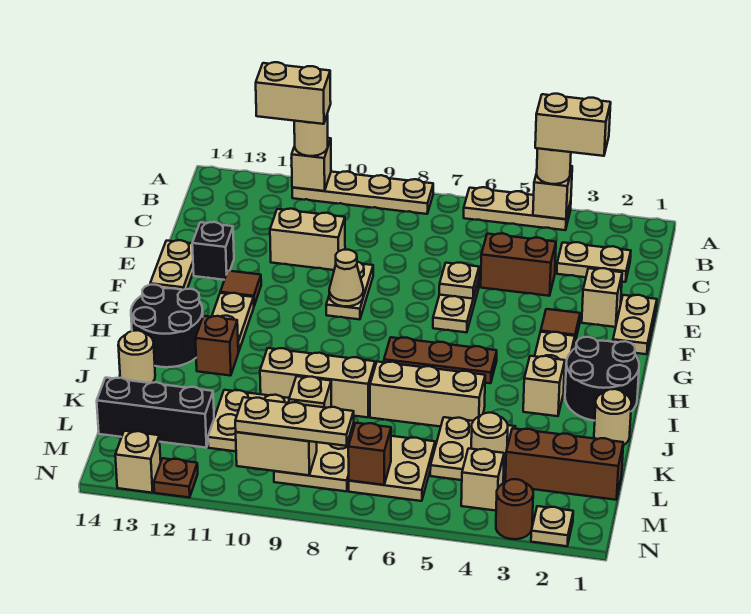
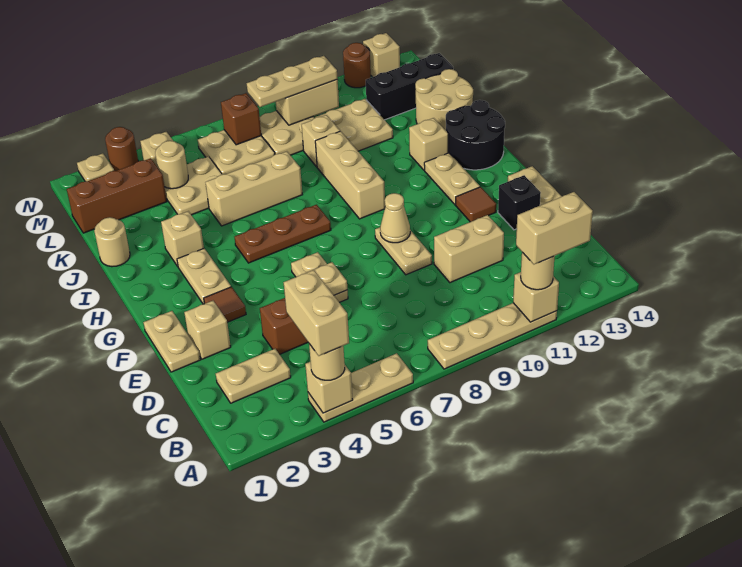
tan brick A3:A4 level 4 -> tan brick A4:B4 level 4
black round brick H1:I2 level 1 -> none
brown brick I12 level 1 -> tan brick I12 level 1
tan brick J8:J10 level 1 -> tan brick H9:J9 level 1
tan round brick J14 level 1 -> tan round brick J13:K14 level 1
brown plate N12 level 1 -> brown round brick N12 level 1

